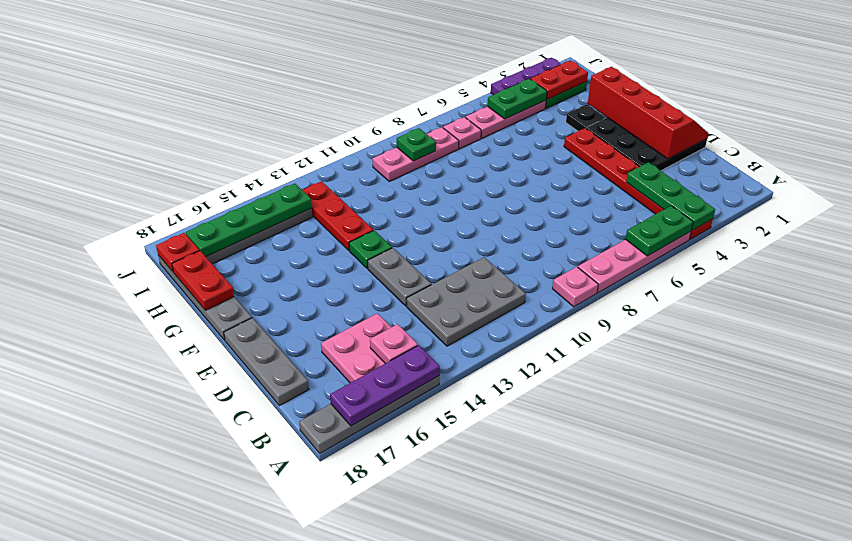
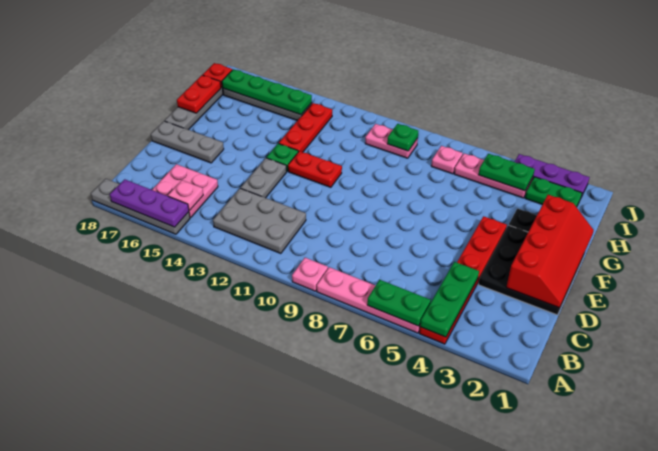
grey plate C18:E18 level 1 -> grey plate E16:E18 level 1
red plate I2:I3 level 2 -> red plate F11:F12 level 1
pink plate I8:I10 level 1 -> pink plate I9:I10 level 1

